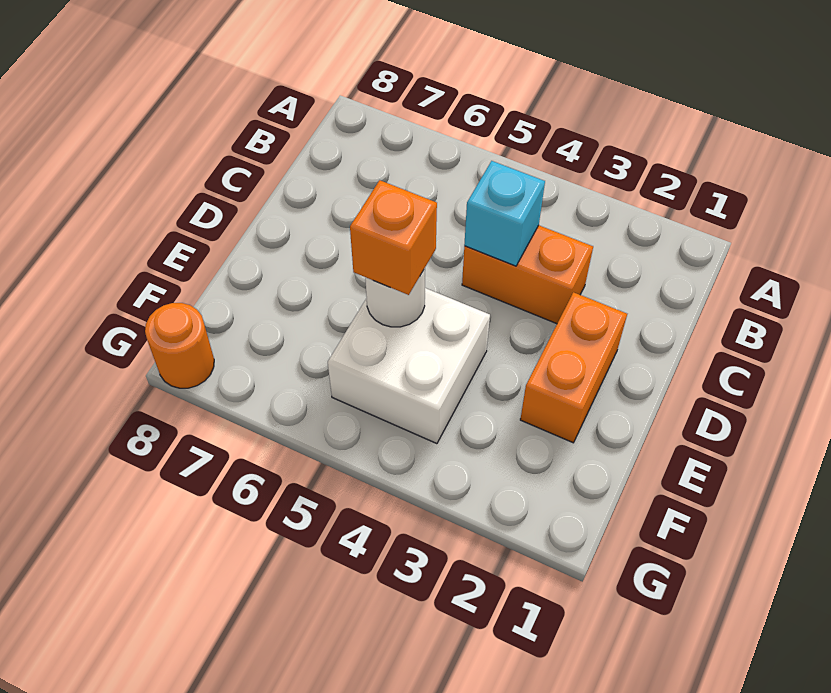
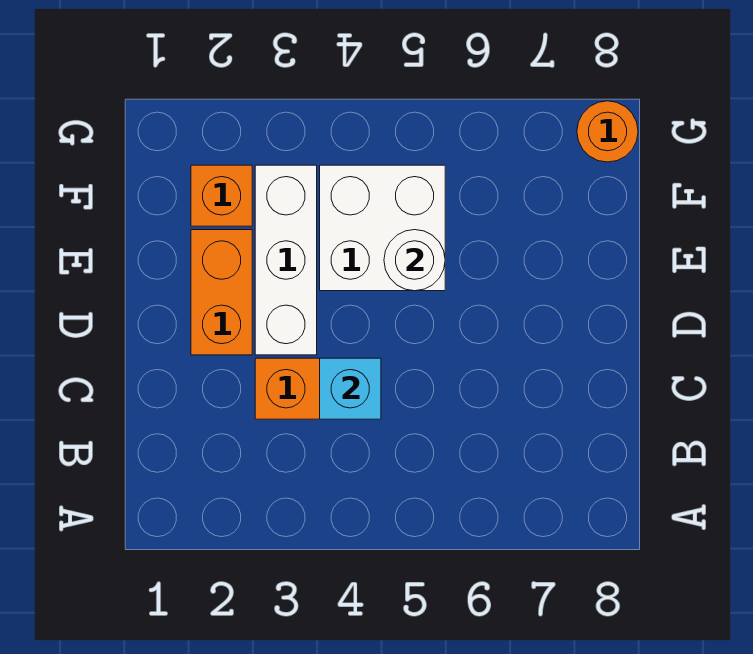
none -> white brick D3:F3 level 1
orange brick E5 level 3 -> orange brick F2 level 1

